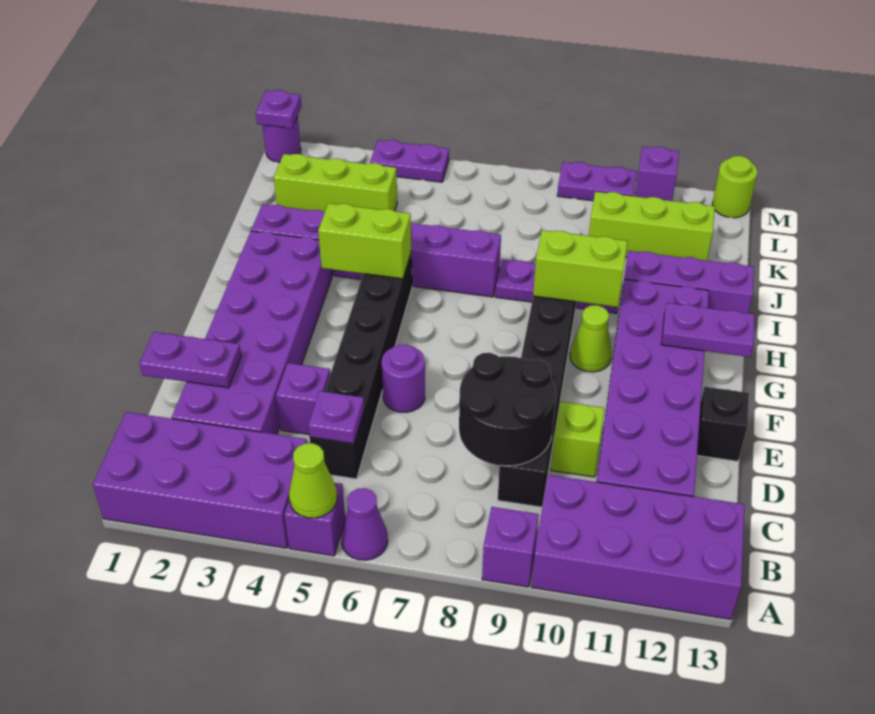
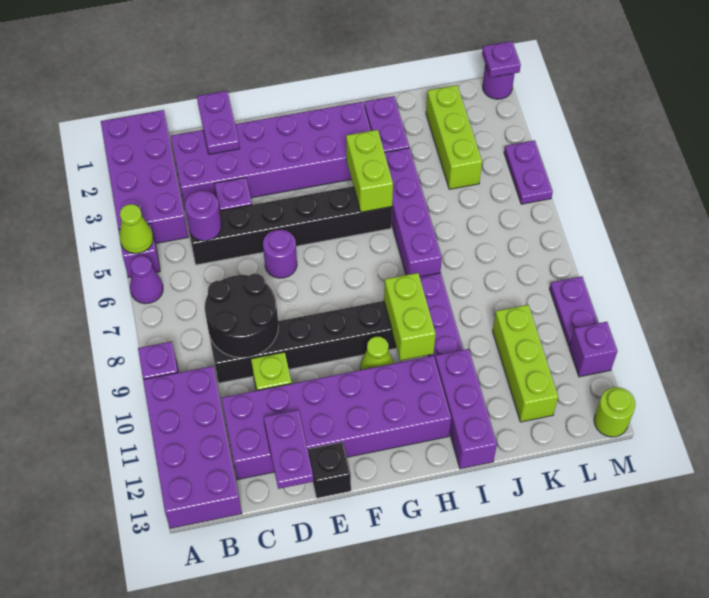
purple plate C5 level 2 -> purple round brick C5 level 2
purple plate G12:G13 level 2 -> purple plate D12:D13 level 2

